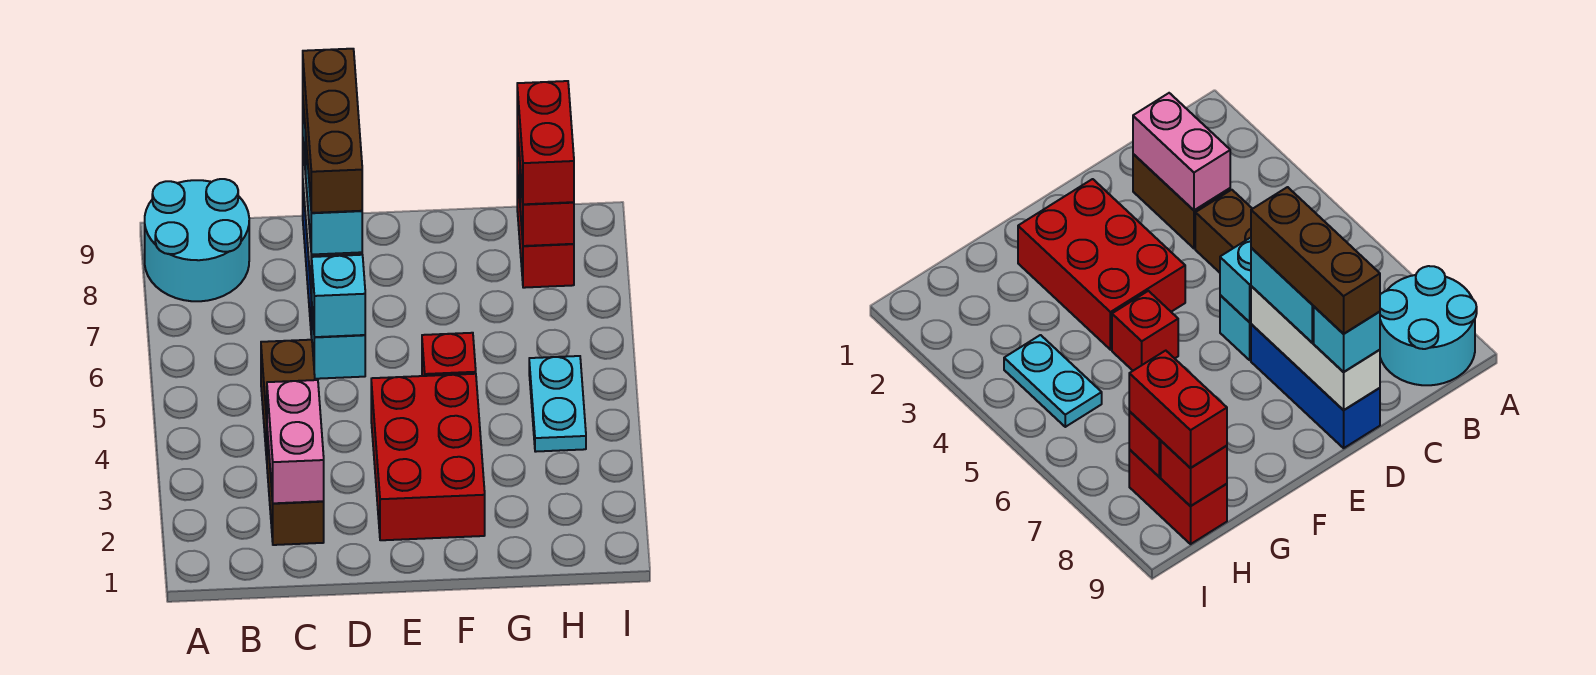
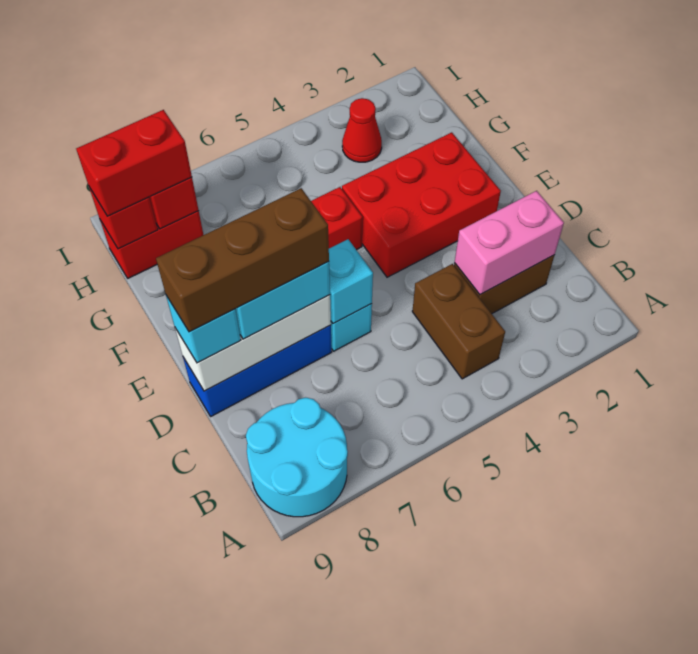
brown brick C4:C5 level 1 -> brown brick B4:C4 level 1
none -> red cone H3 level 1
cyan plate H4:H5 level 1 -> none

